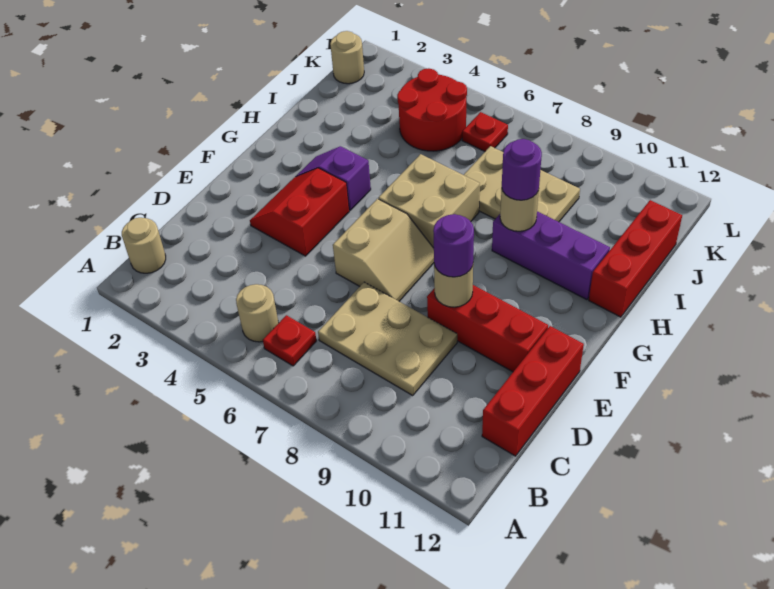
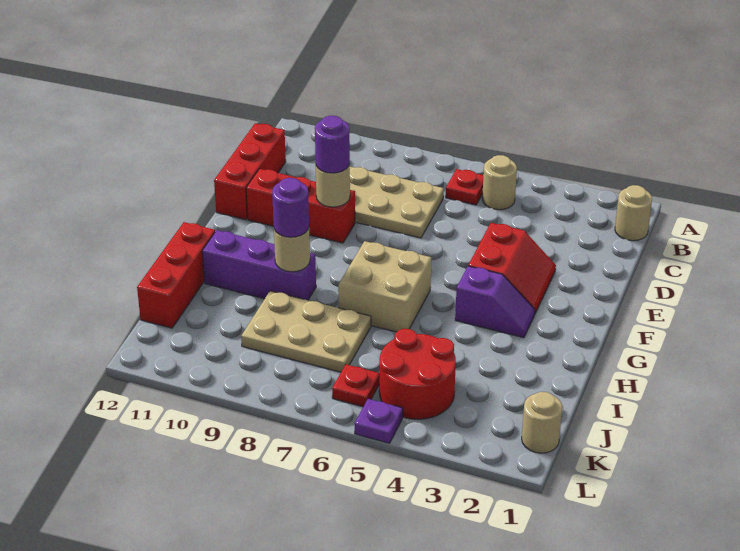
tan slope E6:F7 level 1 top 6 -> none
none -> purple plate L5 level 1

